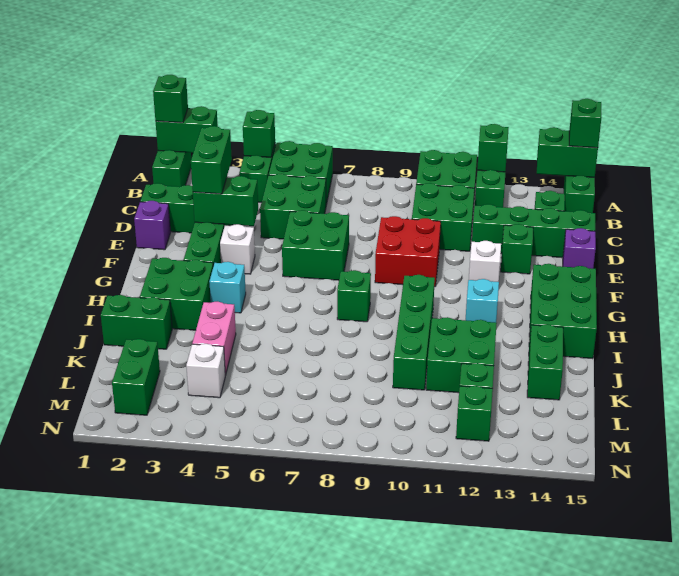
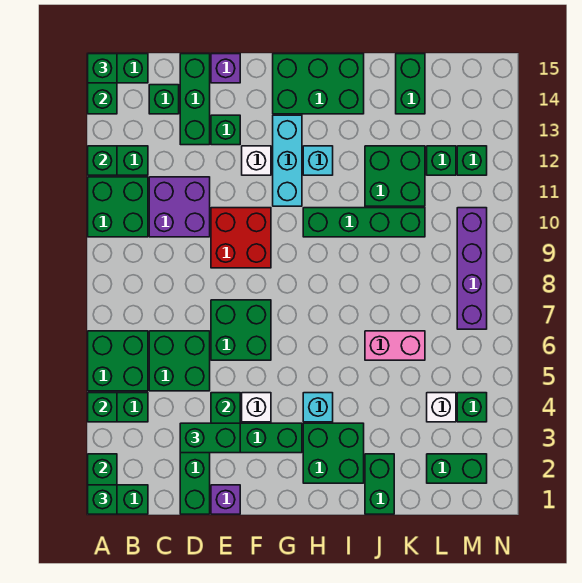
green brick C10:D11 level 1 -> purple brick C10:D11 level 1
green brick D12:D15 level 1 -> green brick D13:D15 level 1
none -> cyan brick G11:G13 level 1
green brick H8 level 1 -> green brick M4 level 1
pink brick J4:K4 level 1 -> pink brick J6:K6 level 1
green brick J14:K14 level 1 -> green brick K14:K15 level 1
none -> purple brick M7:M10 level 1

